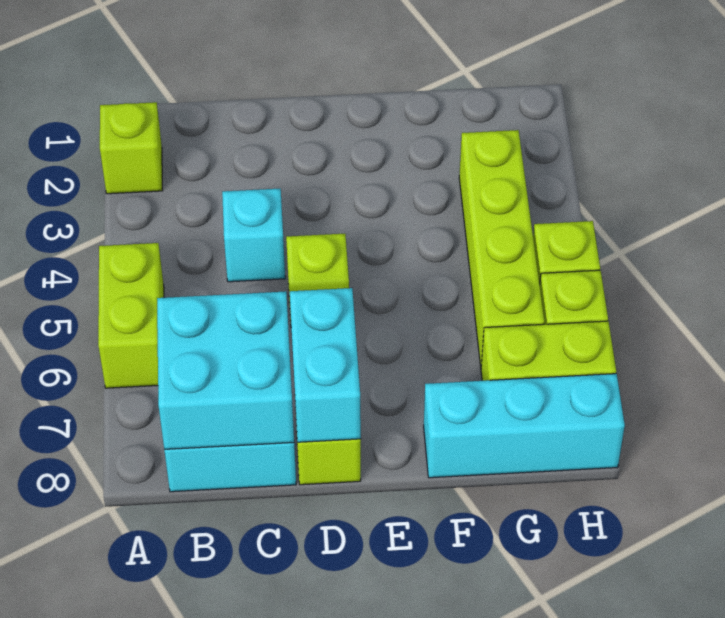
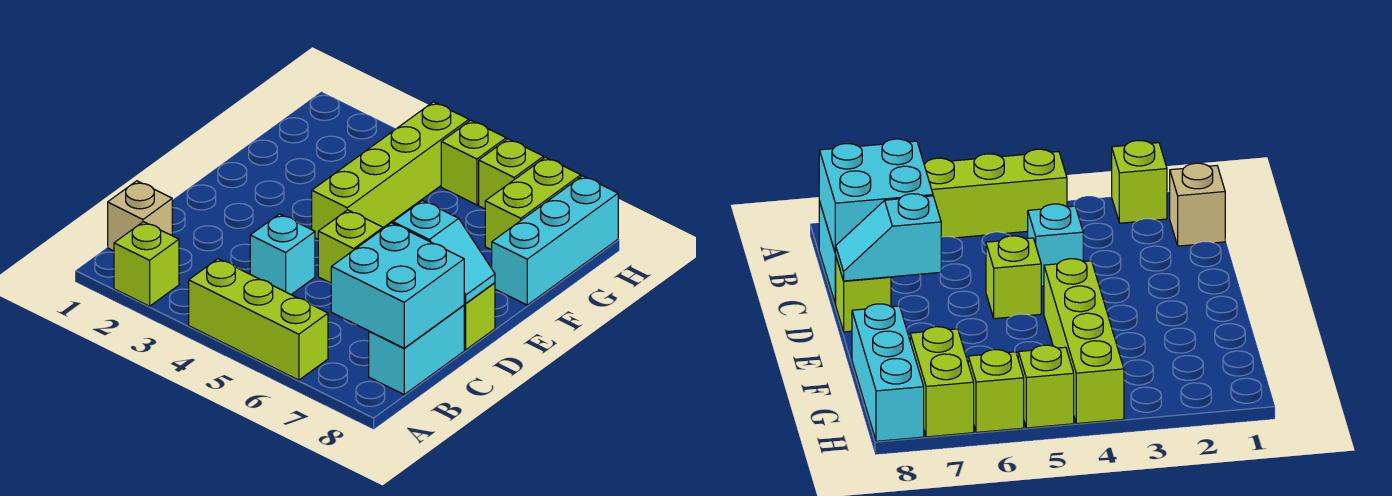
lime brick A5:A6 level 1 -> lime brick A4:A6 level 1
none -> tan brick B1 level 1
cyan brick D7:D8 level 2 -> cyan slope D7:D8 level 2 top 7
lime brick G3:G6 level 1 -> lime brick E4:H4 level 1

